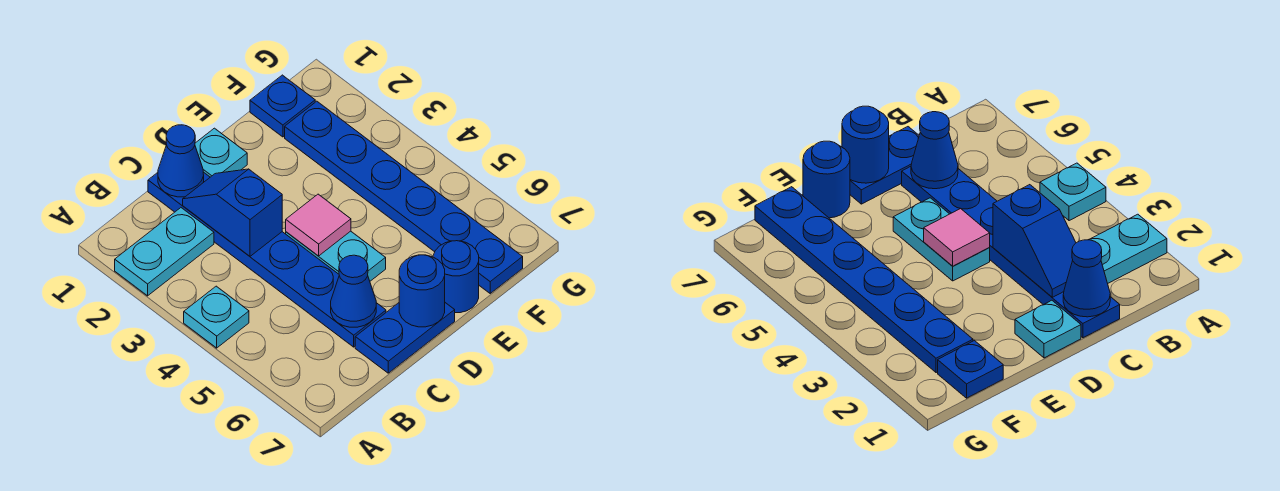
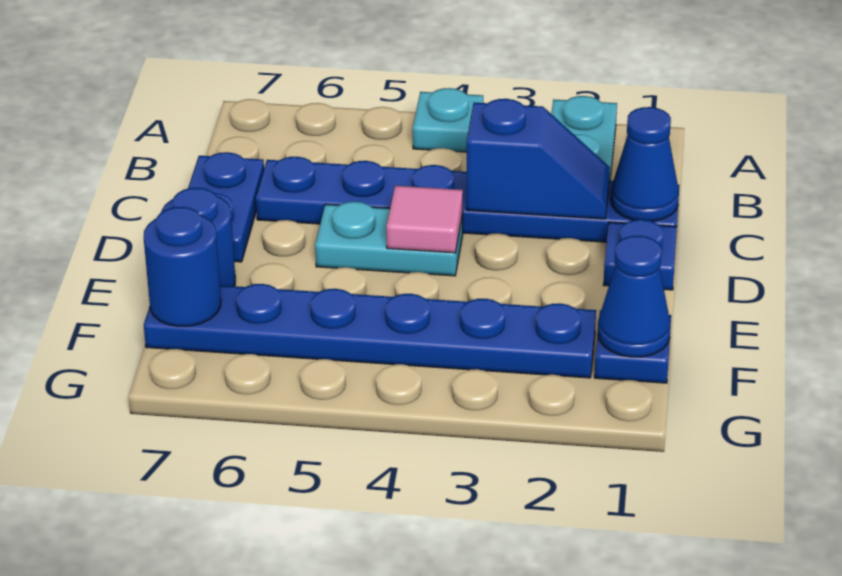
blue cone C6 level 2 -> blue cone F1 level 2
cyan plate D1 level 1 -> blue plate D1 level 1
blue round brick D7 level 2 -> blue round brick F7 level 2

